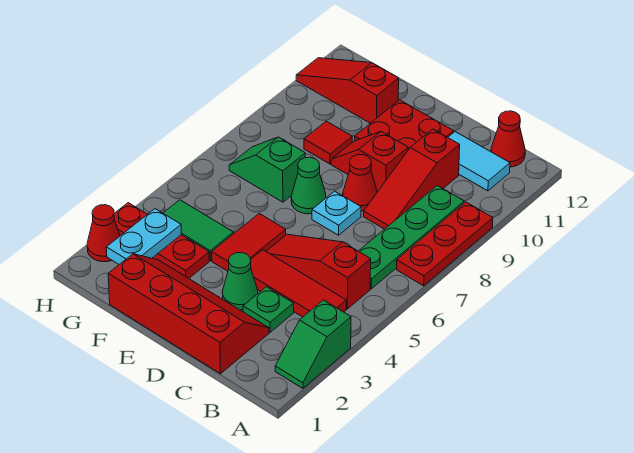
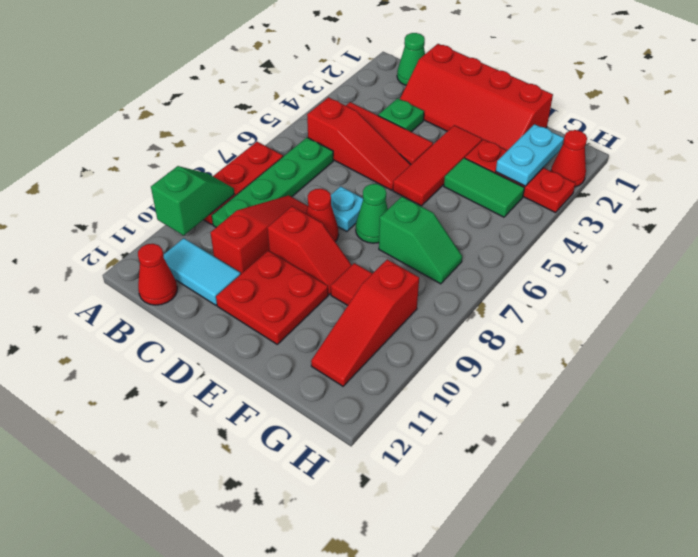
green slope A2:A3 level 1 top 3 -> green slope A9:A10 level 2 top 10
green cone D3 level 1 -> green cone B1 level 1
red tile E4:E5 level 1 -> red tile E3:E5 level 1
red slope F11:H11 level 1 top F -> red slope G9:G11 level 1 top 9

